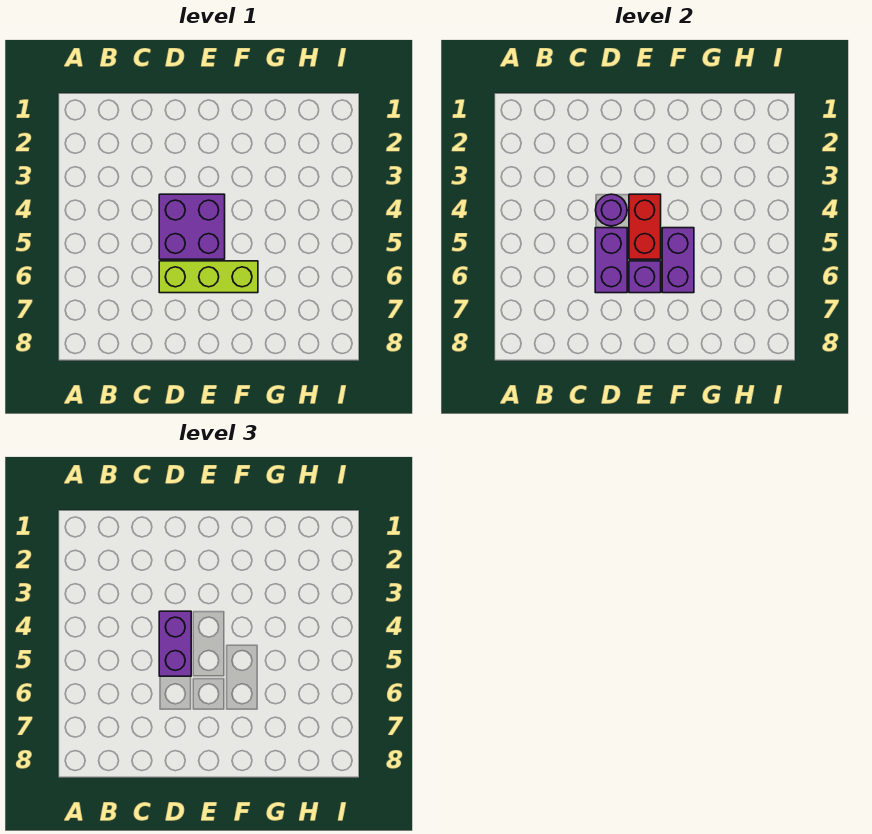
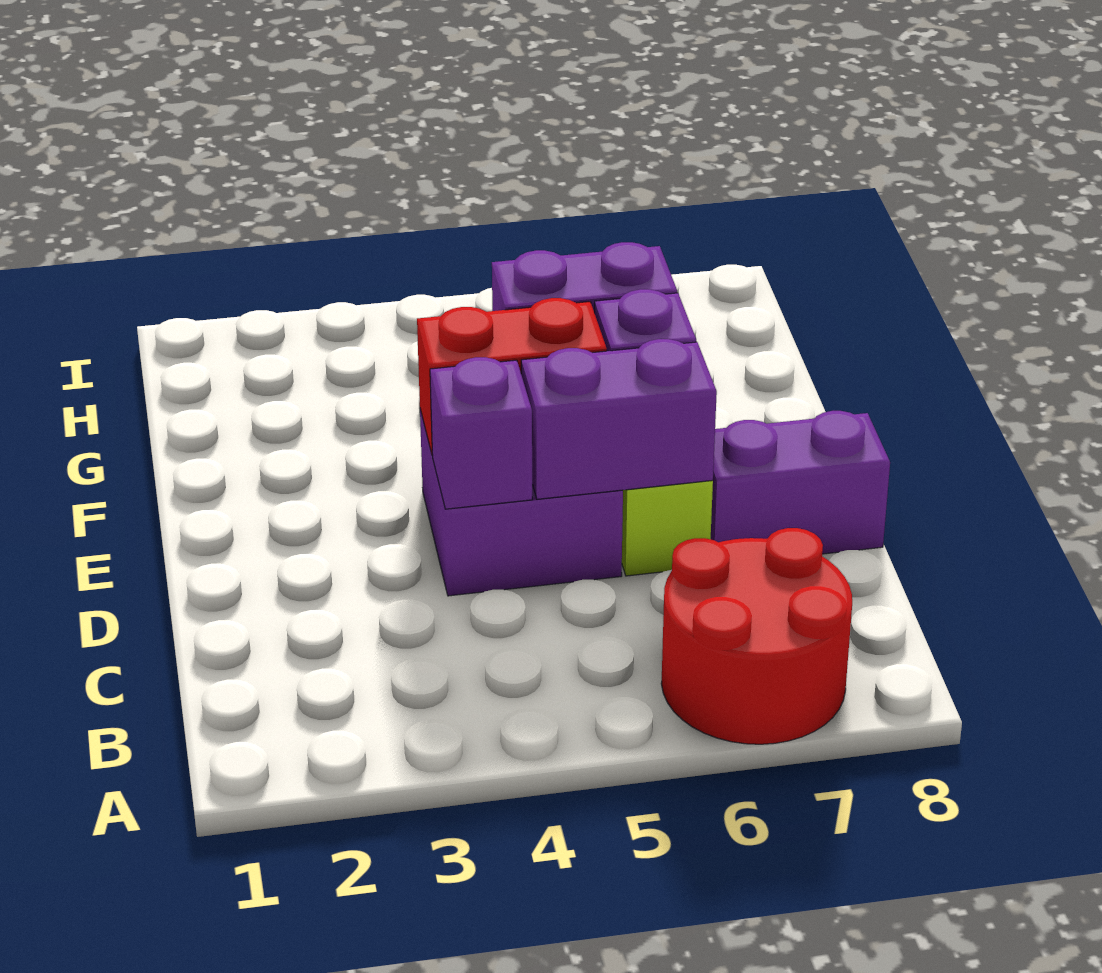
none -> red round brick A6:B7 level 1
purple round brick D4 level 2 -> purple brick D4 level 2
purple brick D4:D5 level 3 -> purple brick D7:D8 level 1

